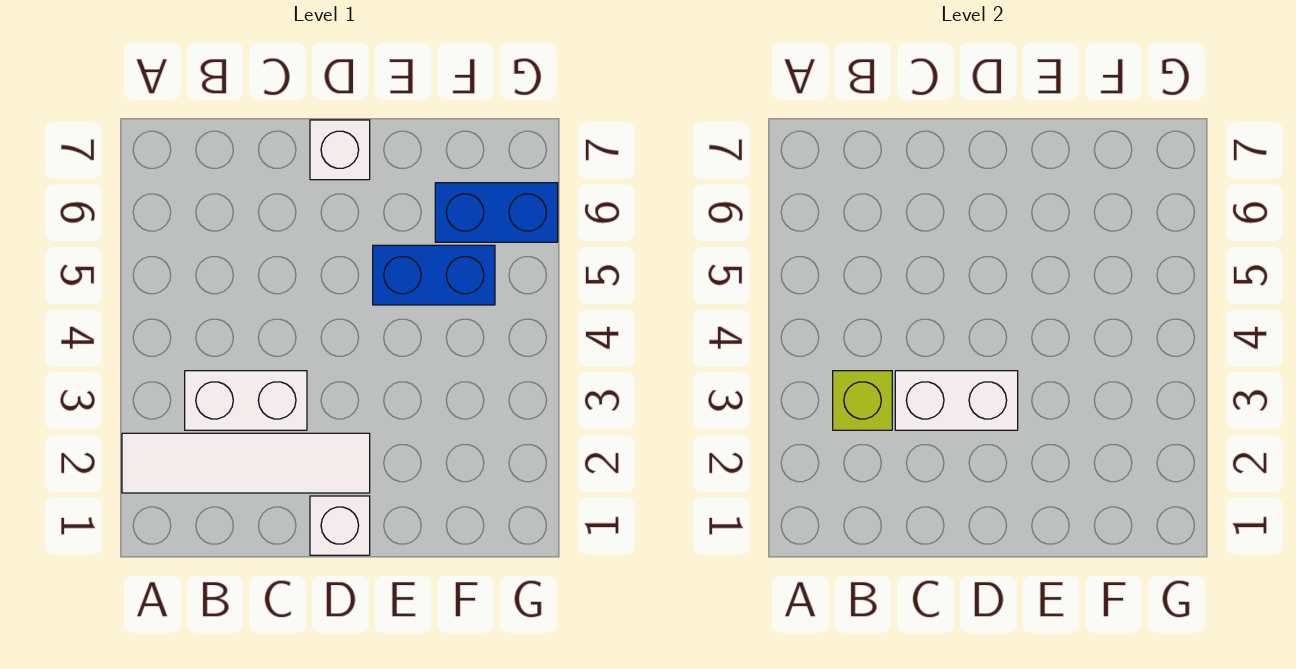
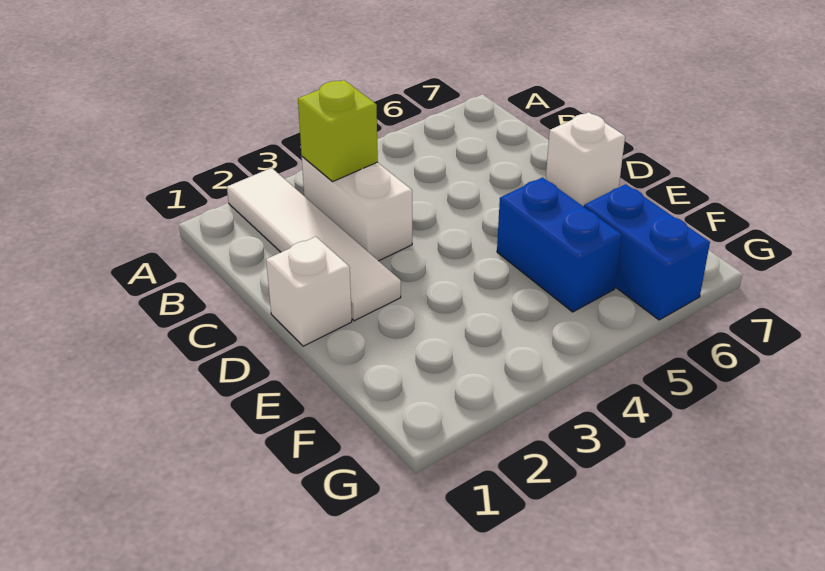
white brick C3:D3 level 2 -> none

